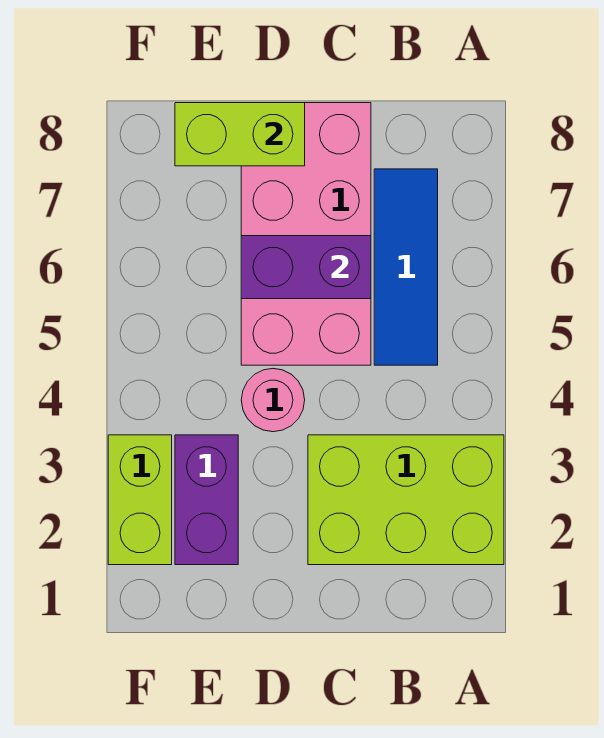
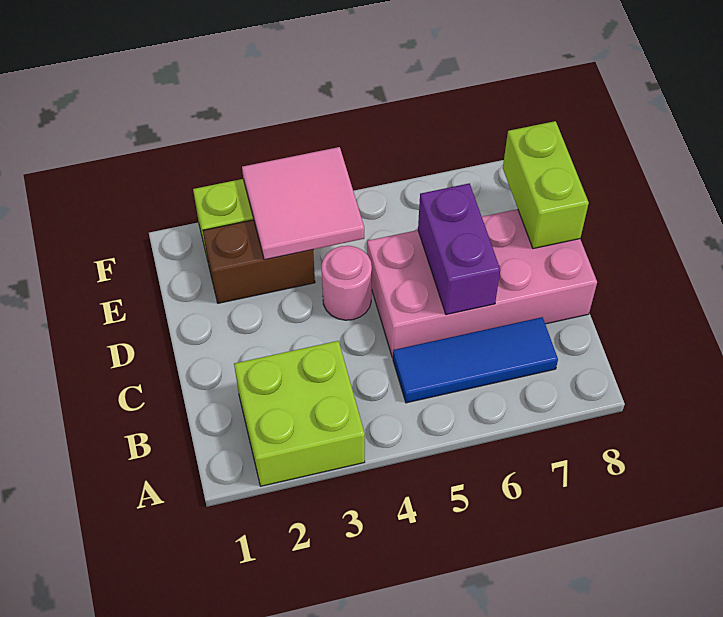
lime brick A2:C3 level 1 -> lime brick A2:B3 level 1
purple brick E2:E3 level 1 -> brown brick E2:E3 level 1
none -> pink tile E3:F4 level 2

